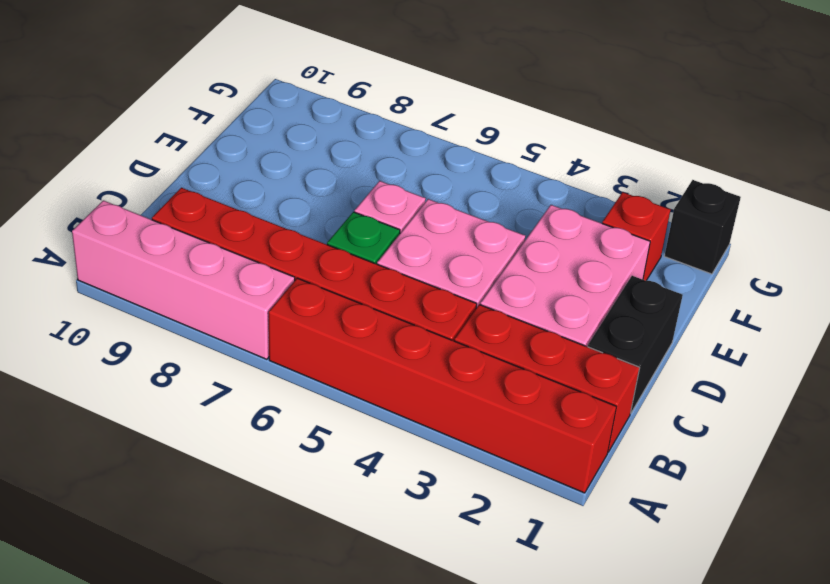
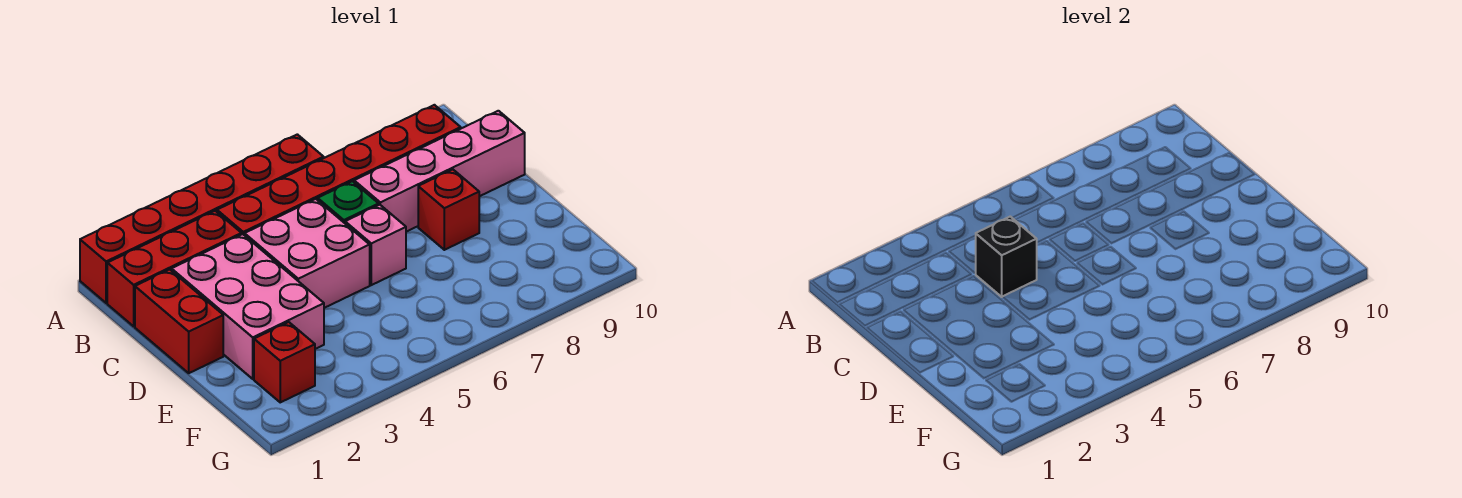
pink brick A7:A10 level 1 -> pink brick C7:C10 level 1
black brick C1:D1 level 1 -> red brick C1:D1 level 1
none -> red brick D8 level 1
black brick G1 level 1 -> black brick C4 level 2

